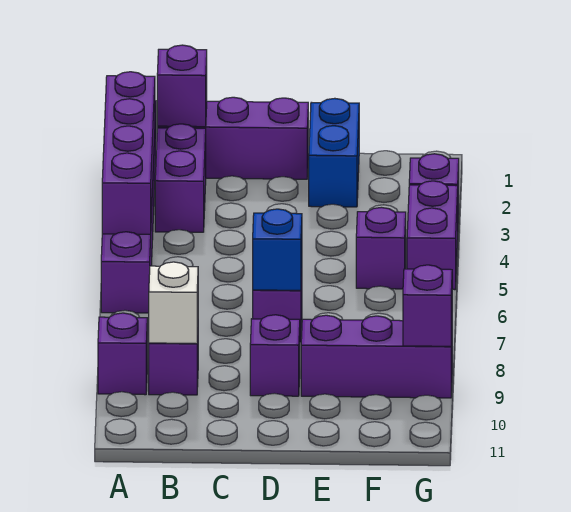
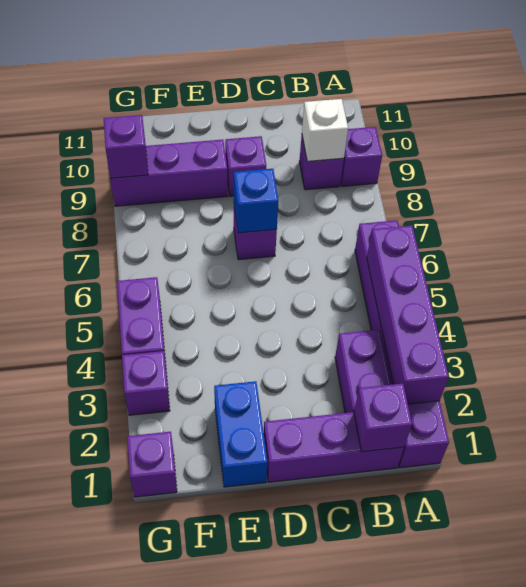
purple brick F5 level 1 -> purple brick G1 level 1

